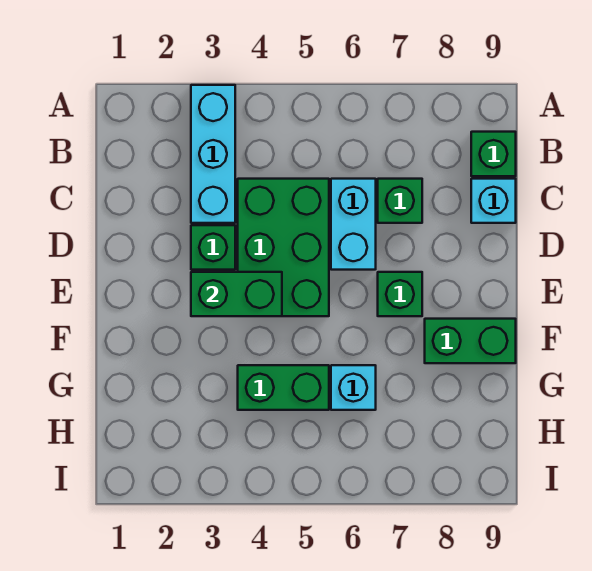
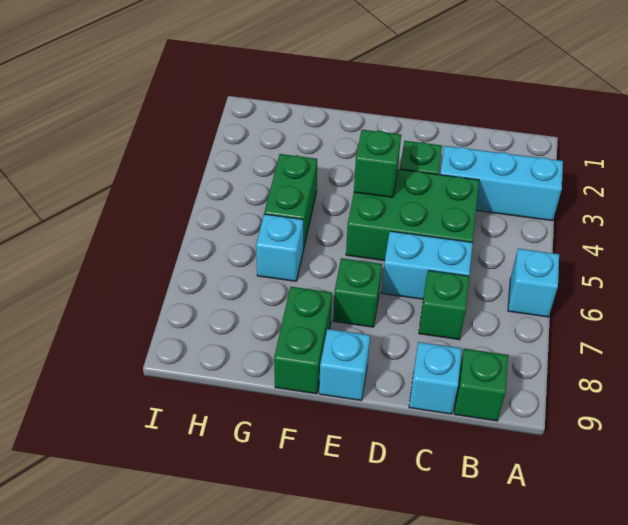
none -> cyan brick A6 level 1
green brick E3:E4 level 2 -> green brick E4 level 2
none -> cyan brick E9 level 1

